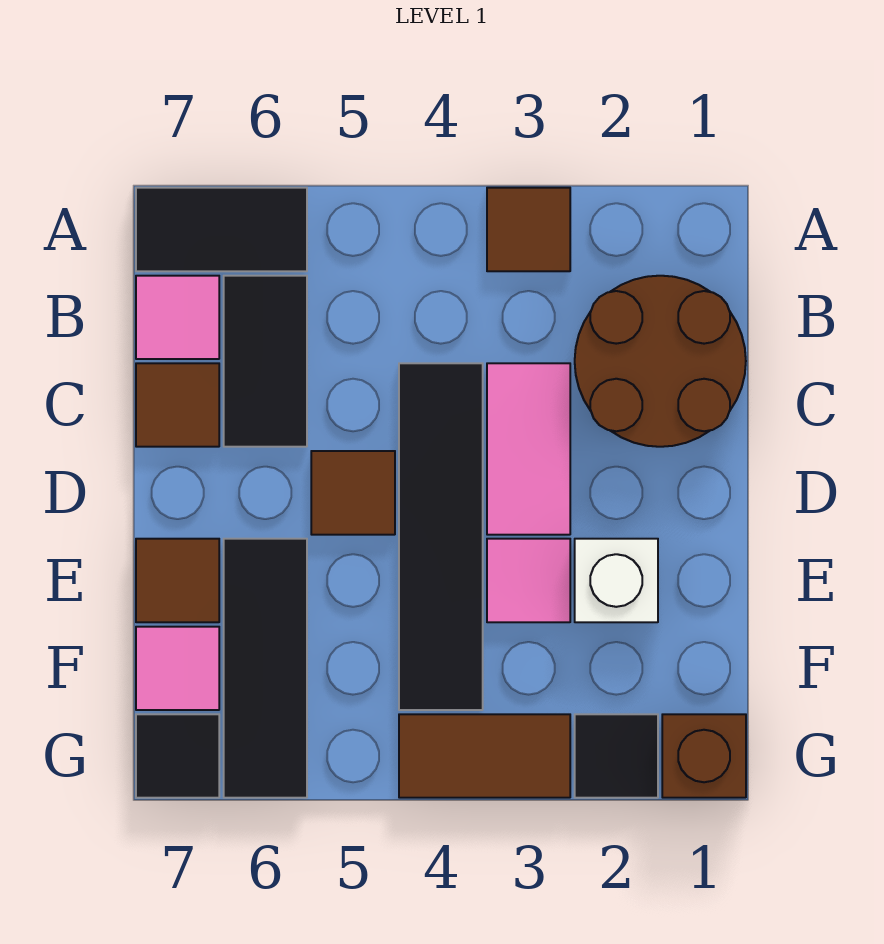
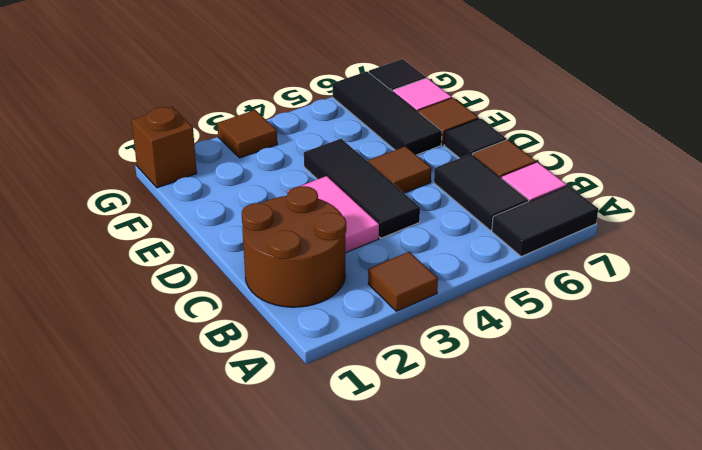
black tile C4:F4 level 1 -> black tile C4:E4 level 1
white brick E2 level 1 -> none
pink tile E3 level 1 -> none
black tile G2 level 1 -> black tile D7 level 1
brown tile G3:G4 level 1 -> brown tile G3 level 1

